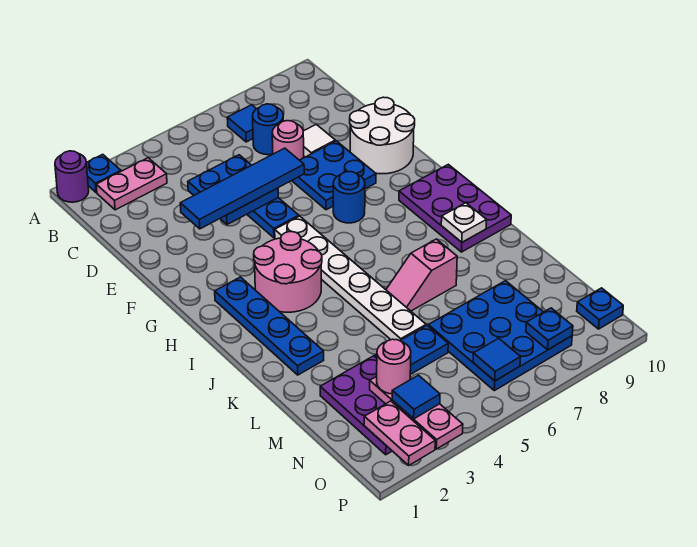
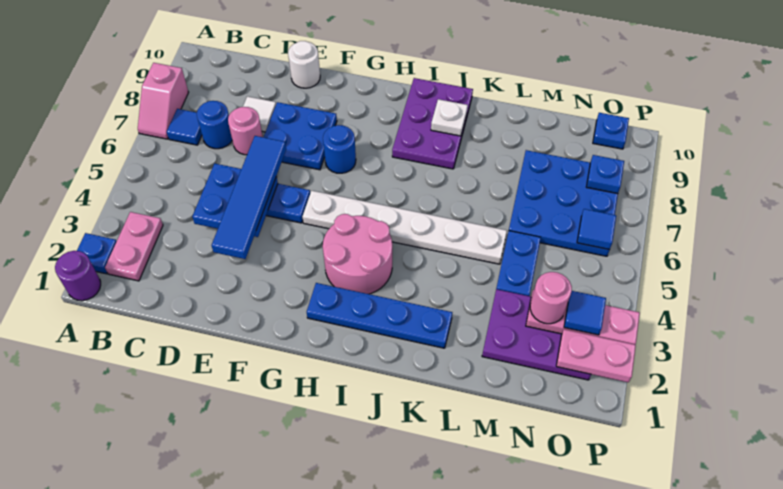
white round brick E9:F10 level 1 -> white round brick E10 level 1
purple plate H9:J10 level 1 -> purple plate I8:J10 level 1
pink slope K6:K7 level 1 top 7 -> pink slope A7:A8 level 1 top 8

